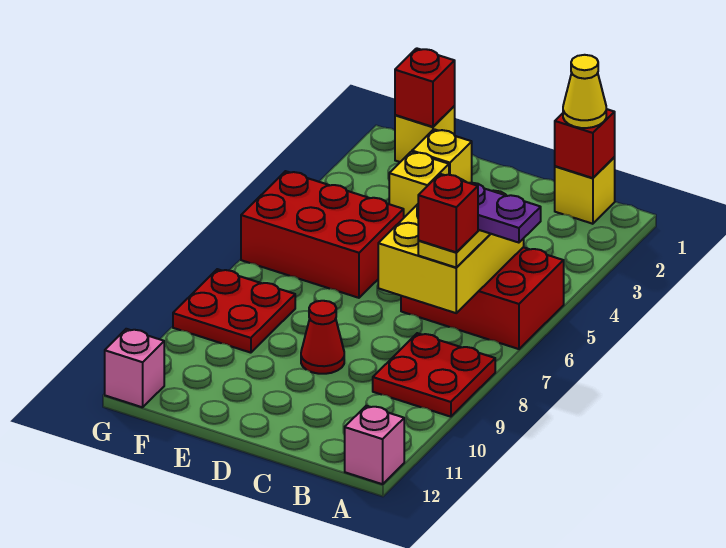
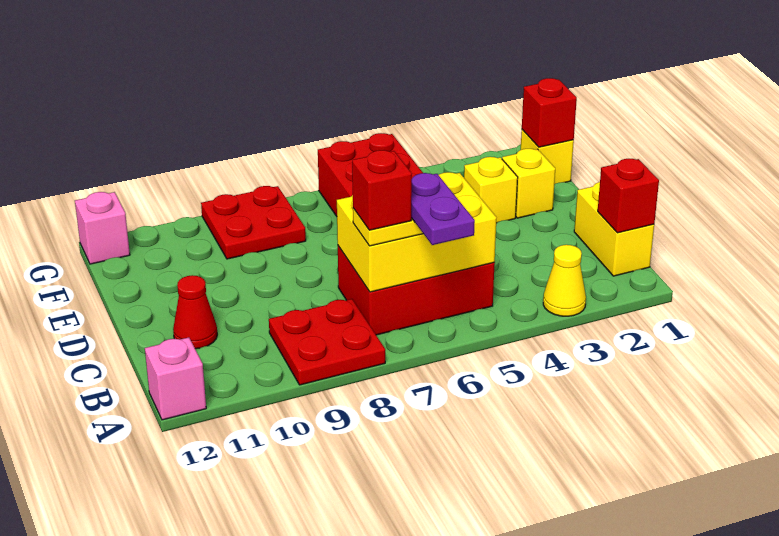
red brick A5:C6 level 1 -> red brick B5:C7 level 1
yellow brick B1 level 1 -> yellow brick B1:C1 level 1
yellow cone B1 level 3 -> yellow cone A3 level 1
red cone D9 level 1 -> red cone C11 level 1

